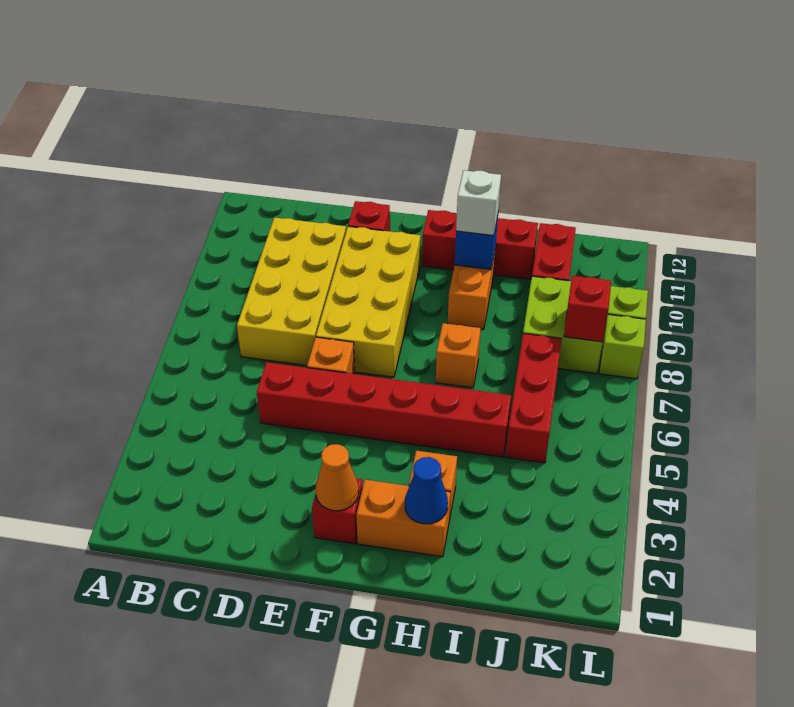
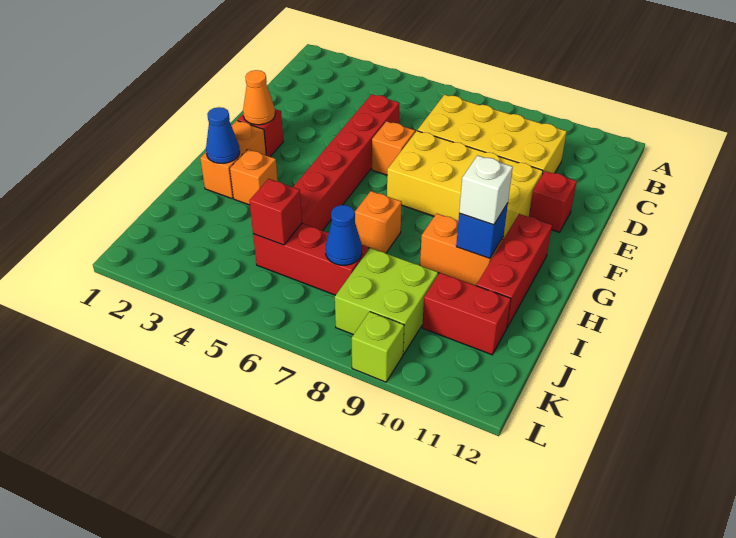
none -> blue cone J7 level 2
red brick K8 level 2 -> red brick J5 level 2
lime brick L8 level 1 -> none

